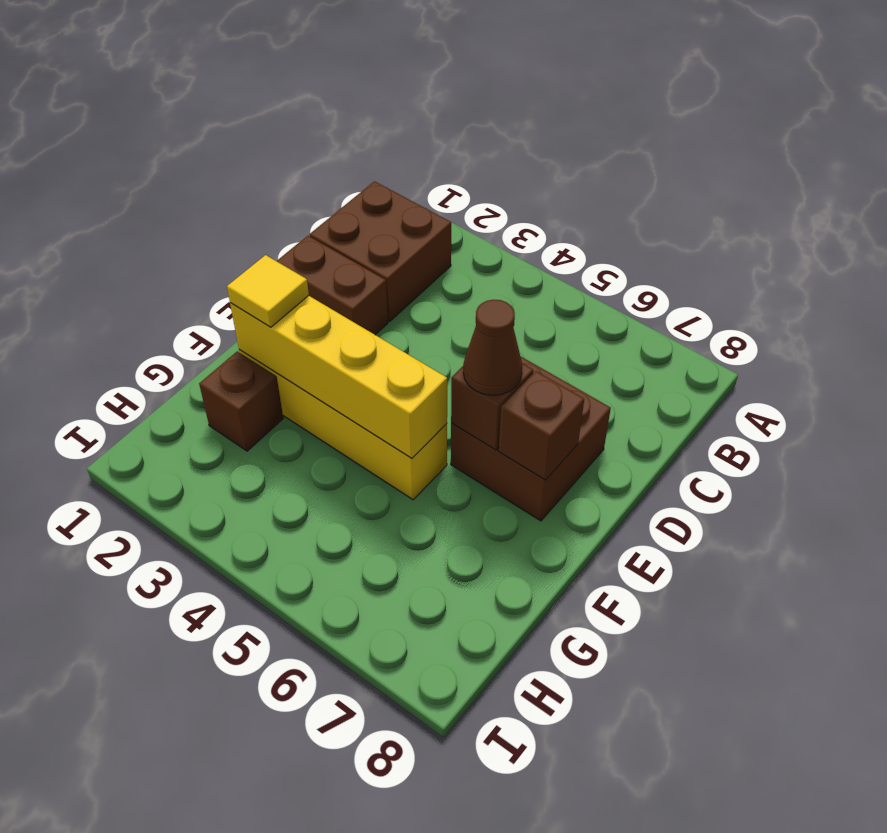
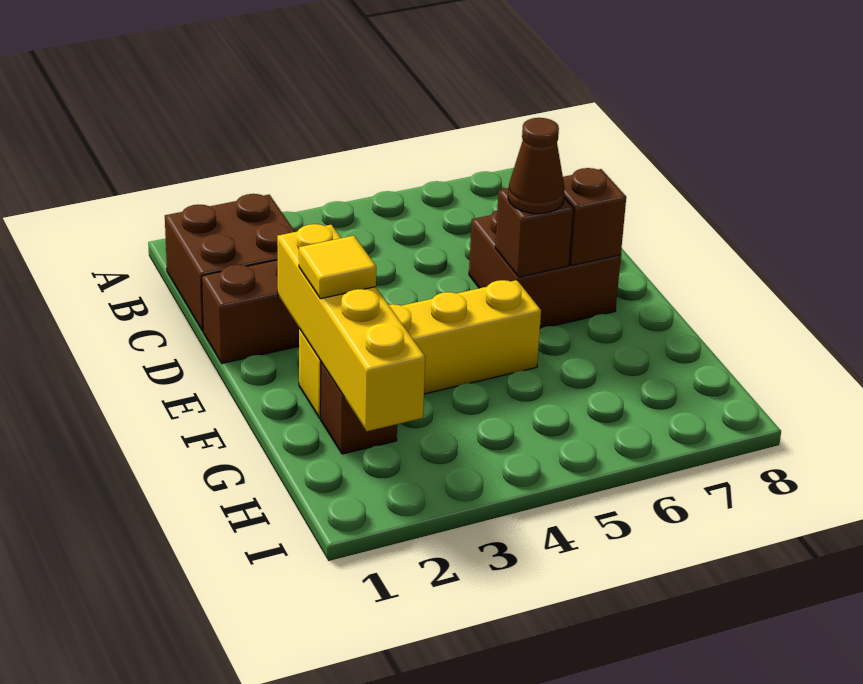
yellow brick F2:F5 level 2 -> yellow brick E2:H2 level 2

